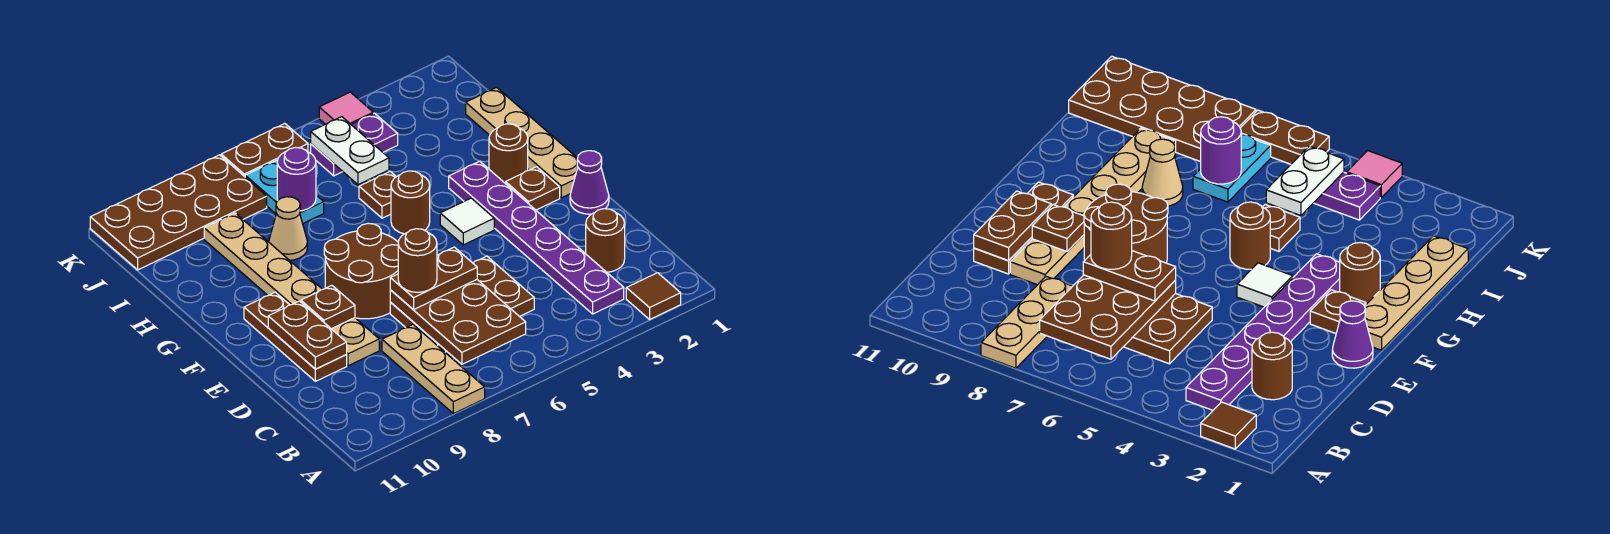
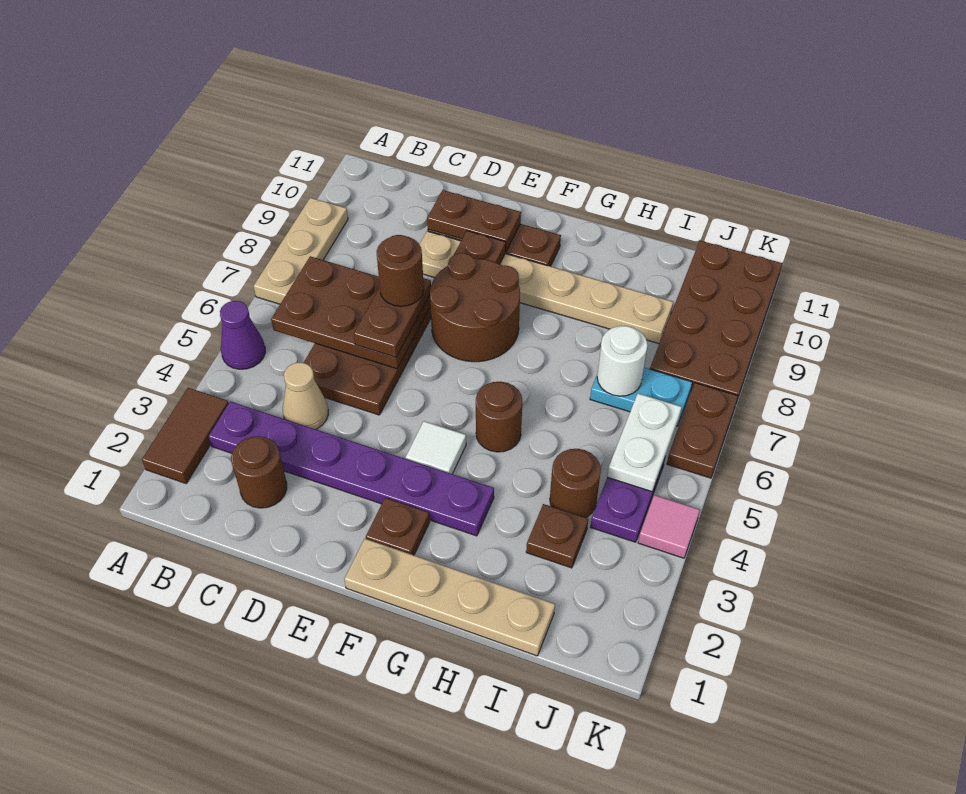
brown tile A2 level 1 -> brown tile A2:A3 level 1
tan plate A8:C8 level 1 -> tan plate A7:A9 level 1
purple cone E1 level 1 -> purple cone A5 level 1
brown round brick G2 level 1 -> brown round brick I4 level 1
brown plate H5 level 1 -> brown plate I3 level 1
tan cone H8 level 1 -> tan cone C4 level 1
white plate I5:J5 level 2 -> white plate J5:J6 level 2
purple round brick I7 level 2 -> white round brick I7 level 2

